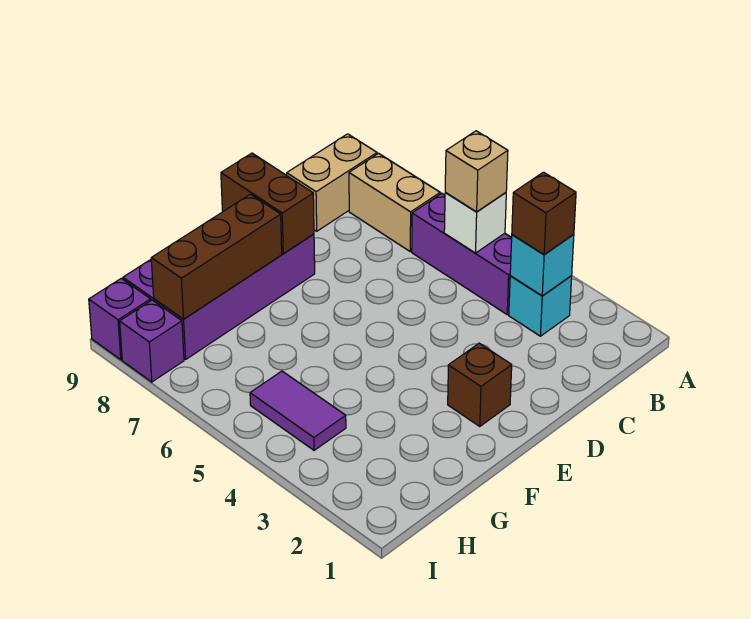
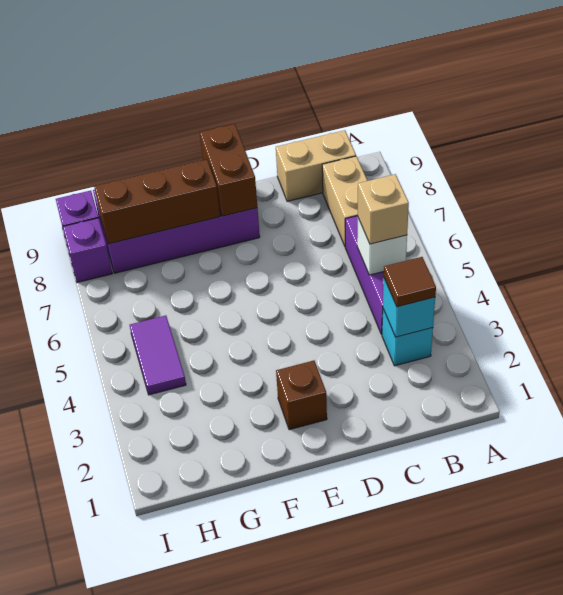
brown brick B3 level 3 -> brown tile B3 level 3

